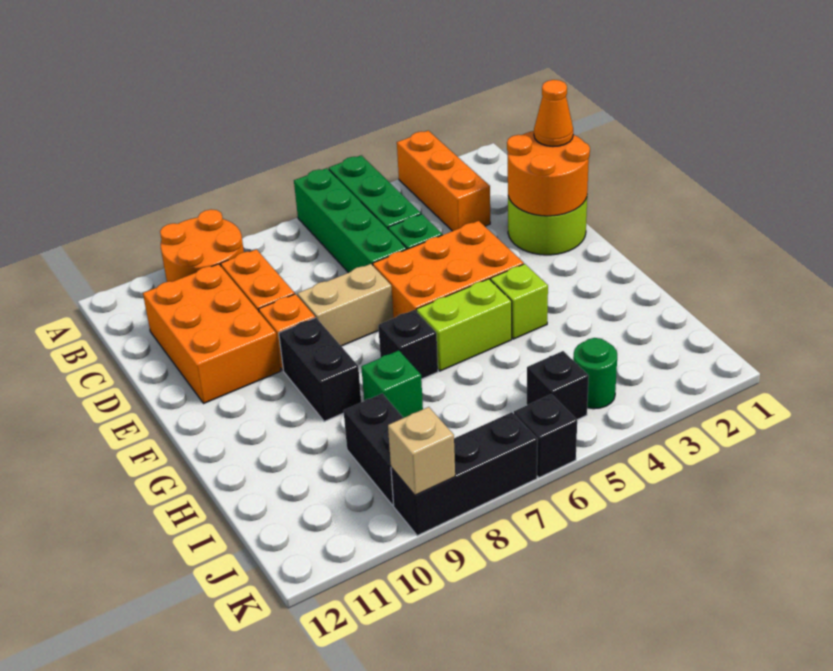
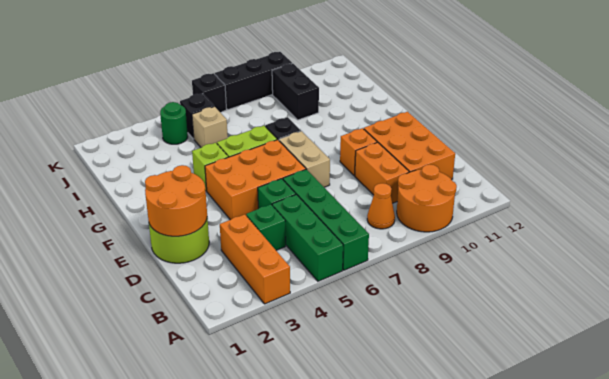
orange cone D1 level 3 -> orange cone B8 level 1
tan brick E7:E8 level 1 -> tan brick E7:F7 level 1
black brick F9:G9 level 1 -> none
green brick H8 level 1 -> green brick C4 level 1
tan brick K9 level 2 -> tan brick I5 level 1

